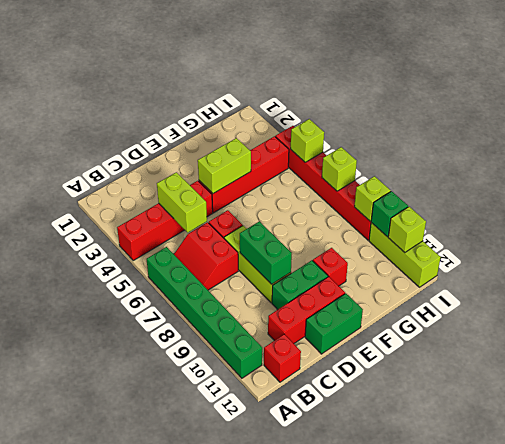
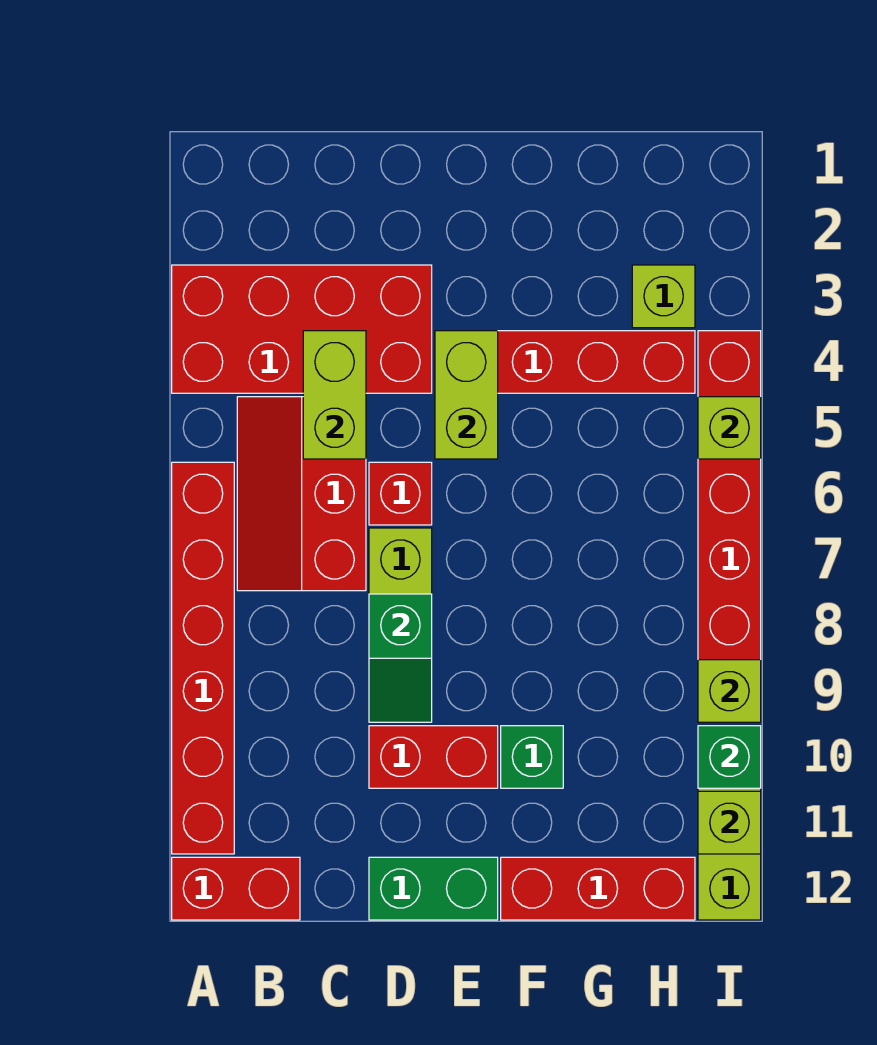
red brick A4:D4 level 1 -> red brick A3:D4 level 1
green brick A6:A11 level 1 -> red brick A6:A11 level 1
red slope B6:C7 level 1 top C -> red slope B5:C7 level 1 top C
red brick B12 level 1 -> red brick A12:B12 level 1
red brick C11:E11 level 1 -> red brick F12:H12 level 1
green brick D8:D9 level 2 -> green slope D8:D9 level 2 top 8
green brick D10:E10 level 1 -> red brick D10:E10 level 1
lime brick E4:F4 level 2 -> lime brick E4:E5 level 2
red brick F10 level 1 -> green brick F10 level 1
lime brick I7 level 2 -> lime brick H3 level 1

